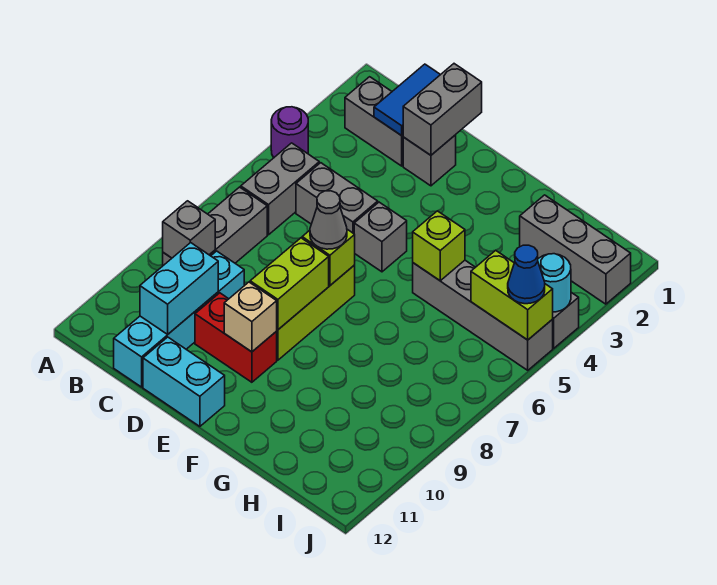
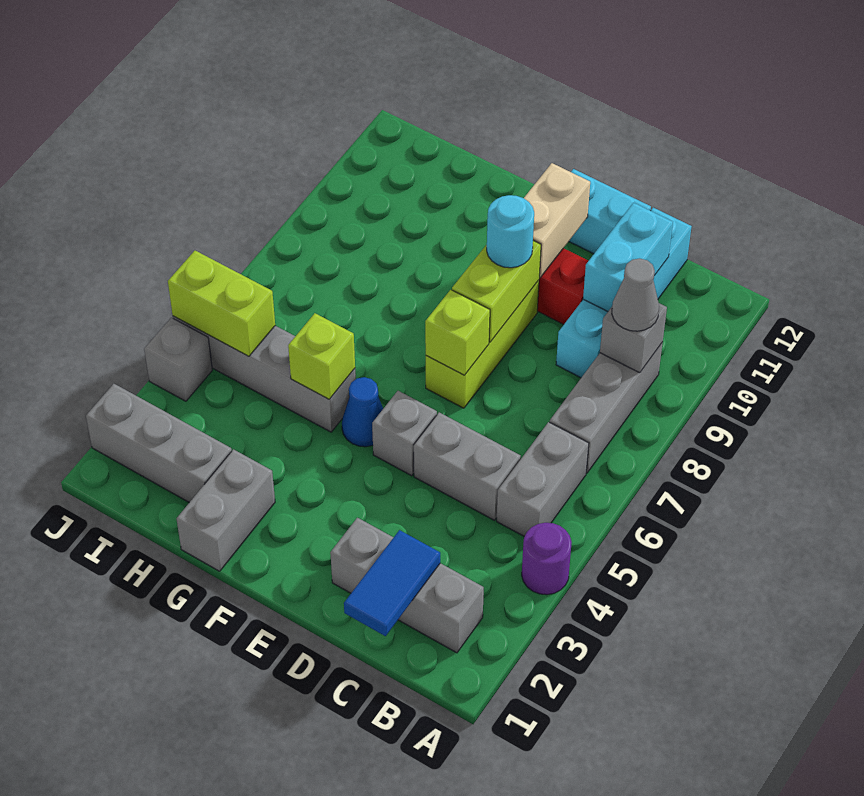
grey brick D1:D2 level 2 -> grey brick G1:G2 level 1
grey cone E7 level 3 -> grey cone B9 level 3
tan brick E10 level 2 -> tan brick E10:E11 level 2
cyan round brick J4 level 2 -> cyan round brick E9 level 3
blue cone J5 level 3 -> blue cone F5 level 1

